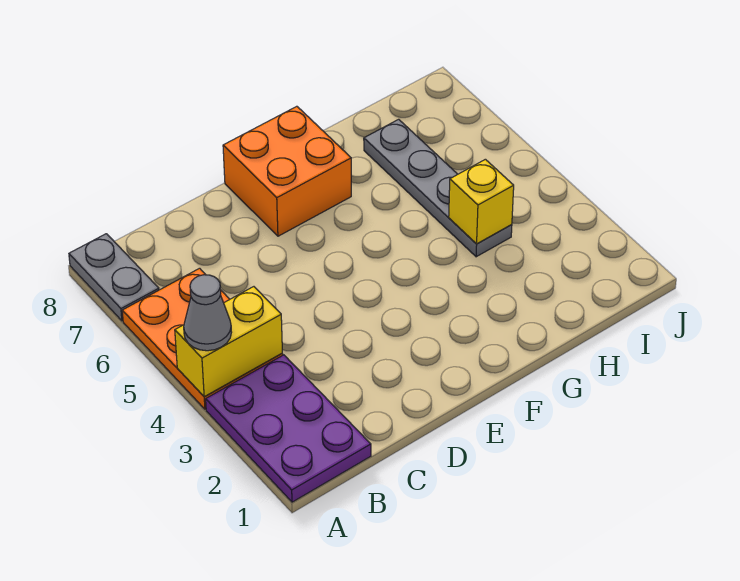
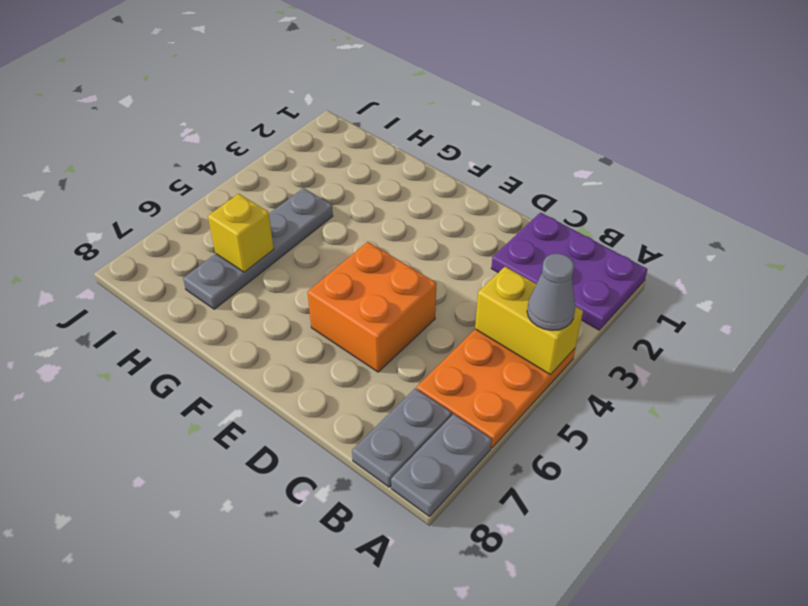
purple plate A1:B3 level 1 -> purple plate A1:C2 level 1
none -> grey plate B7:B8 level 1
orange brick E7:F8 level 1 -> orange brick D5:E6 level 1
yellow brick H4 level 2 -> yellow brick H6 level 2

